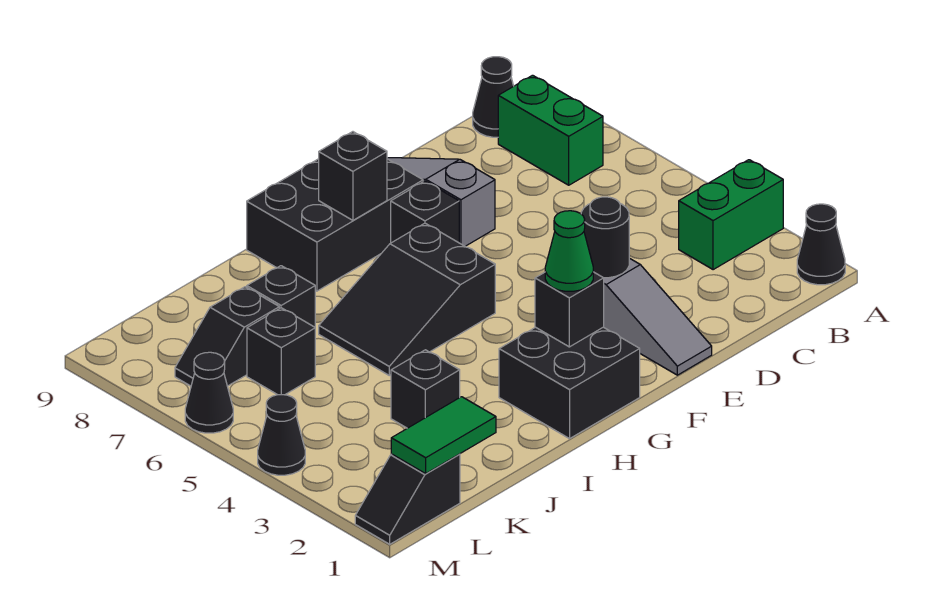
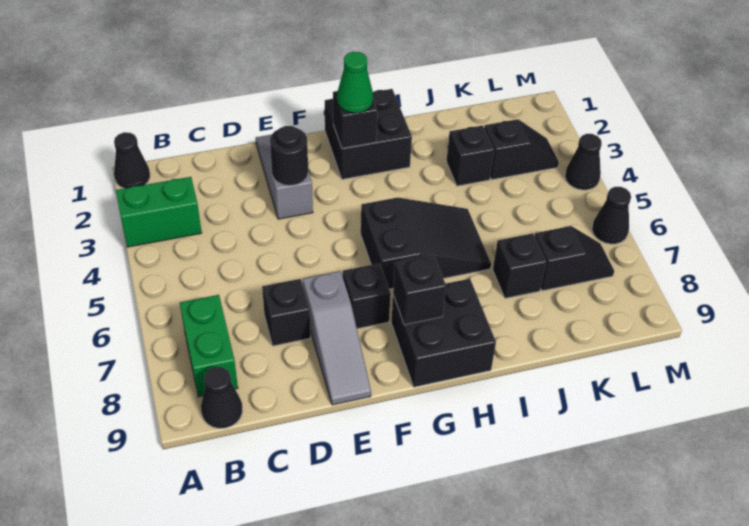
black brick F8:H9 level 1 -> black brick G8:H9 level 1
green tile K1:L1 level 2 -> none
black brick K6 level 1 -> black brick D7 level 1
black slope L1:M1 level 1 top L -> black slope K3:L3 level 1 top K

